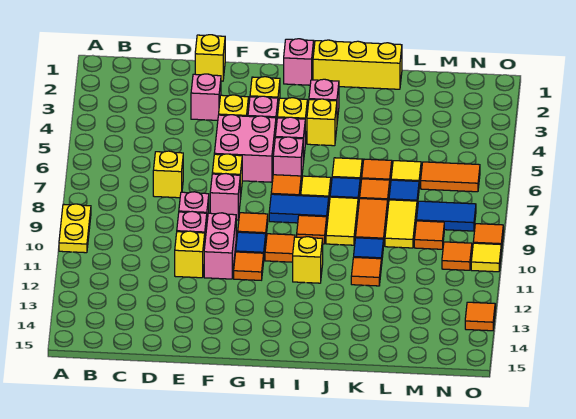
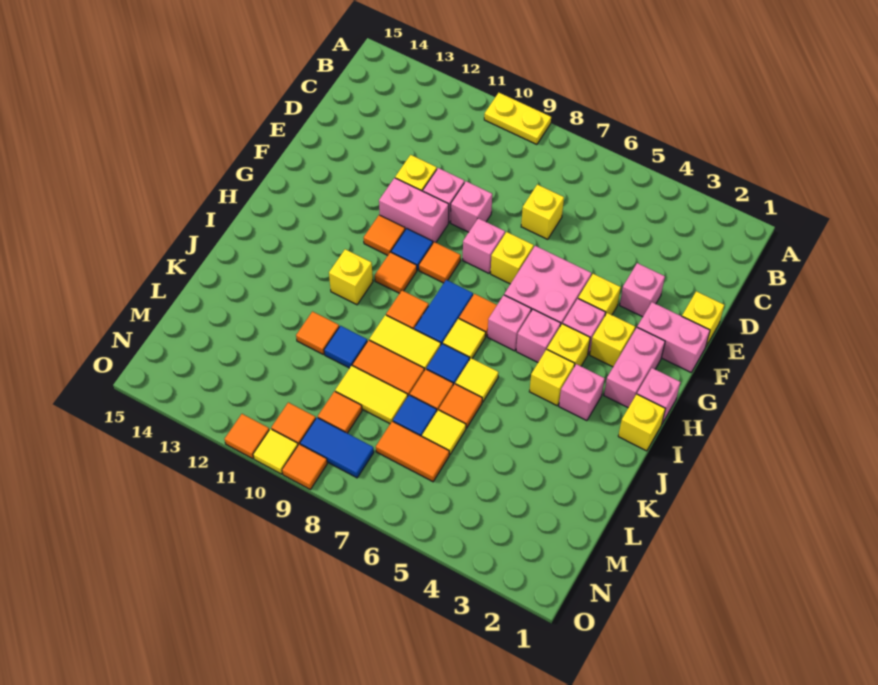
none -> pink brick F1:F2 level 1
none -> pink brick G2:H2 level 1
yellow brick I1:K1 level 1 -> yellow brick I1 level 1
orange tile M6:N6 level 1 -> orange tile M6:M7 level 1
blue tile M8:N8 level 1 -> blue tile N8:N9 level 1
orange tile O13 level 1 -> orange tile O11 level 1

